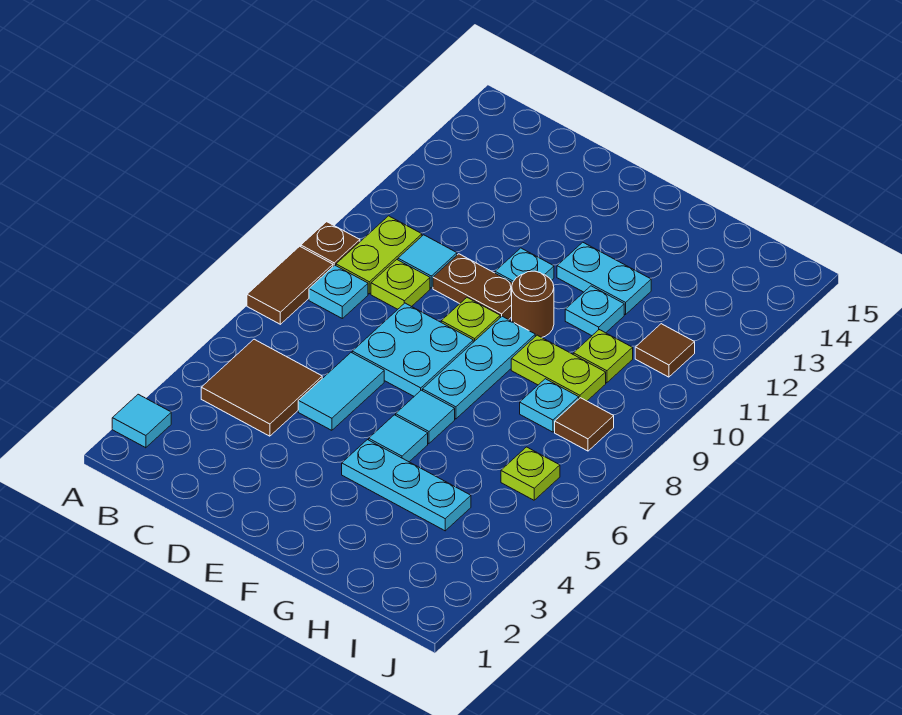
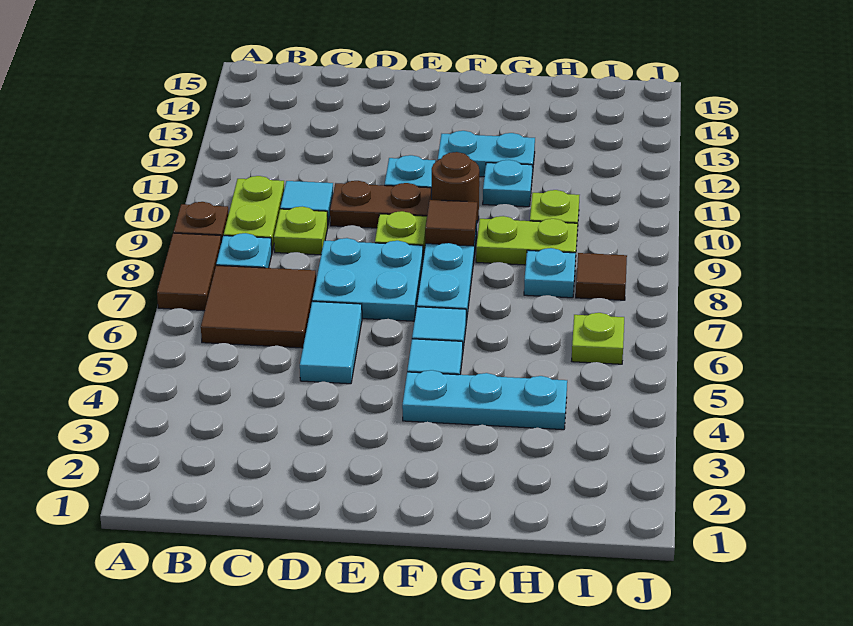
cyan tile A2 level 1 -> none
brown tile B4:C5 level 1 -> brown tile B6:C7 level 1
brown tile I11 level 1 -> brown tile F9 level 2

